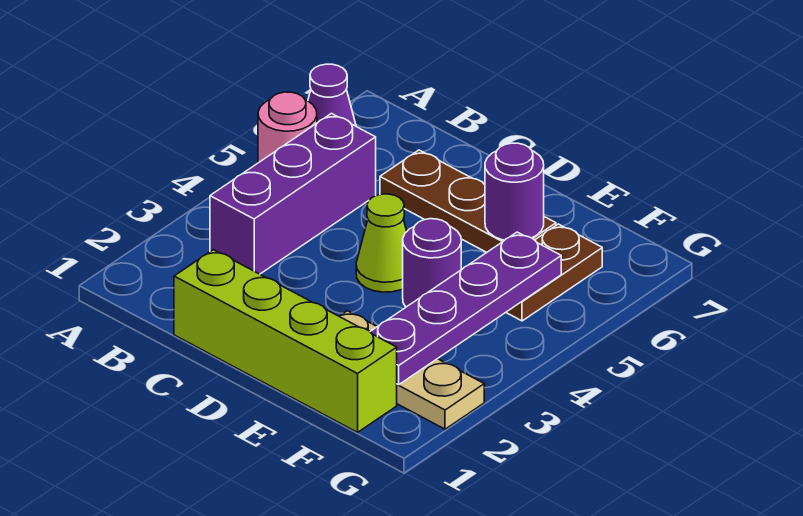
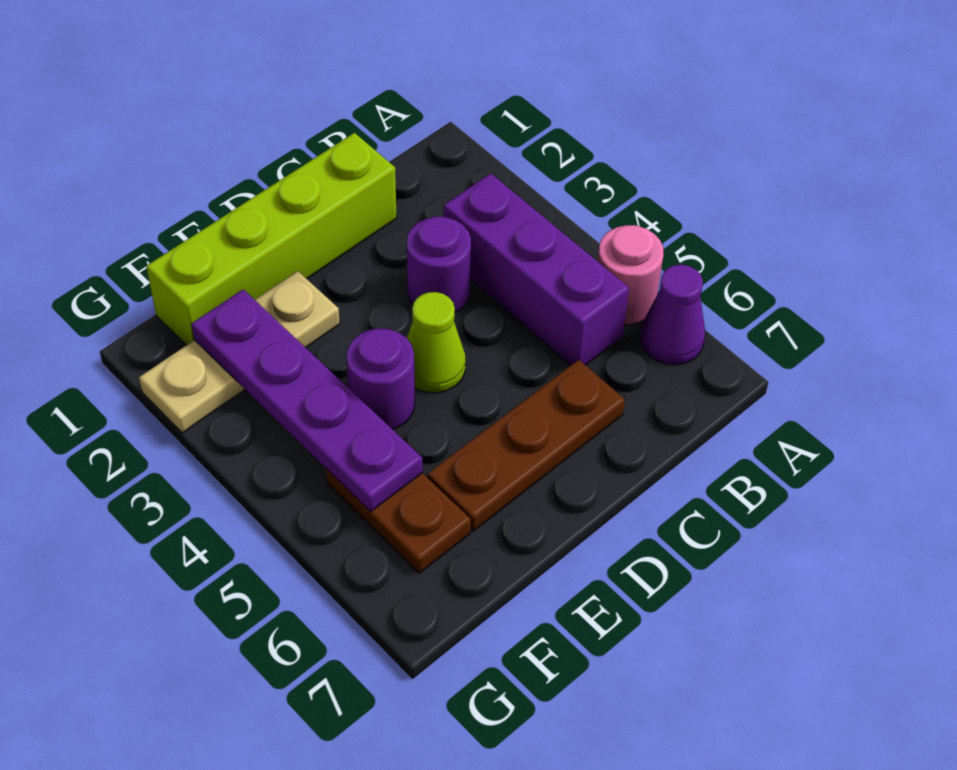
purple round brick E6 level 2 -> purple round brick C3 level 1

